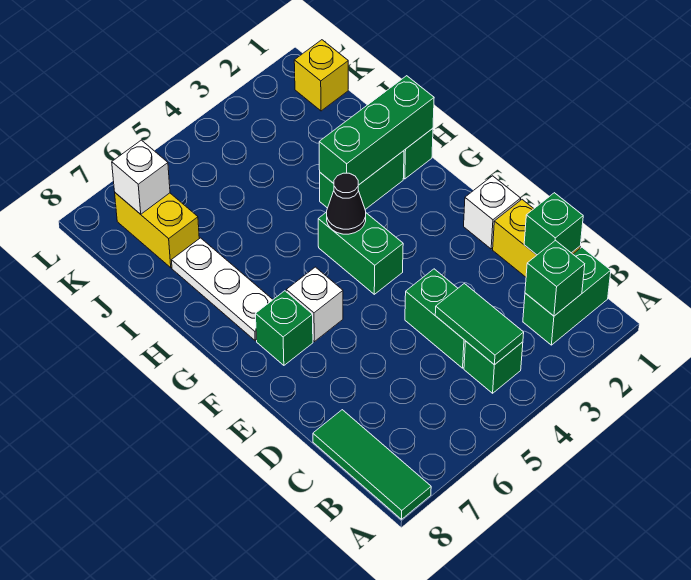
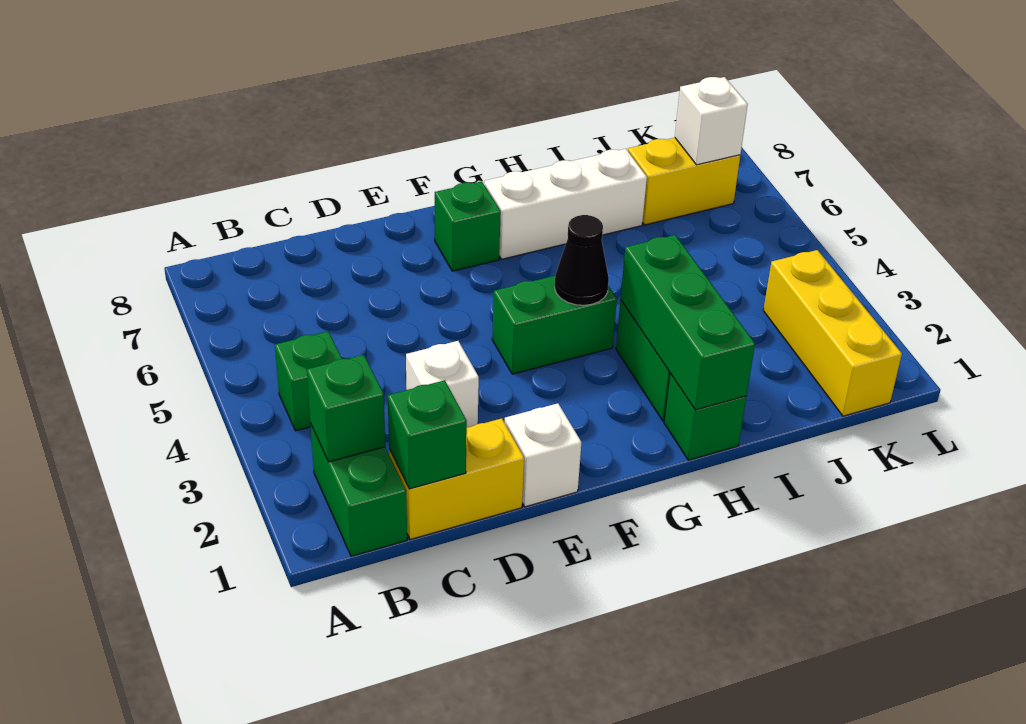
green tile A8:C8 level 1 -> none
green tile B4:C4 level 2 -> none
green brick C4:D4 level 1 -> none
white brick F6 level 1 -> white brick D3 level 1
white plate G7:I7 level 1 -> white brick G7:I7 level 1
yellow brick K1 level 1 -> yellow brick K1:K3 level 1

